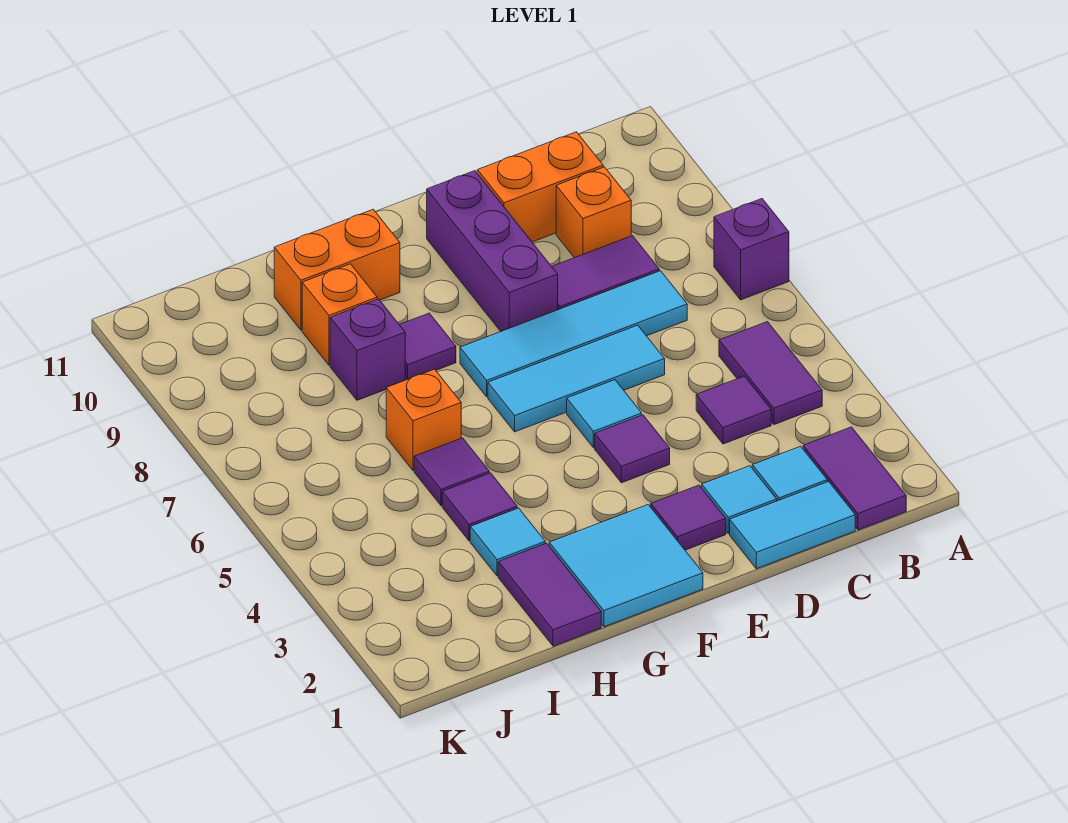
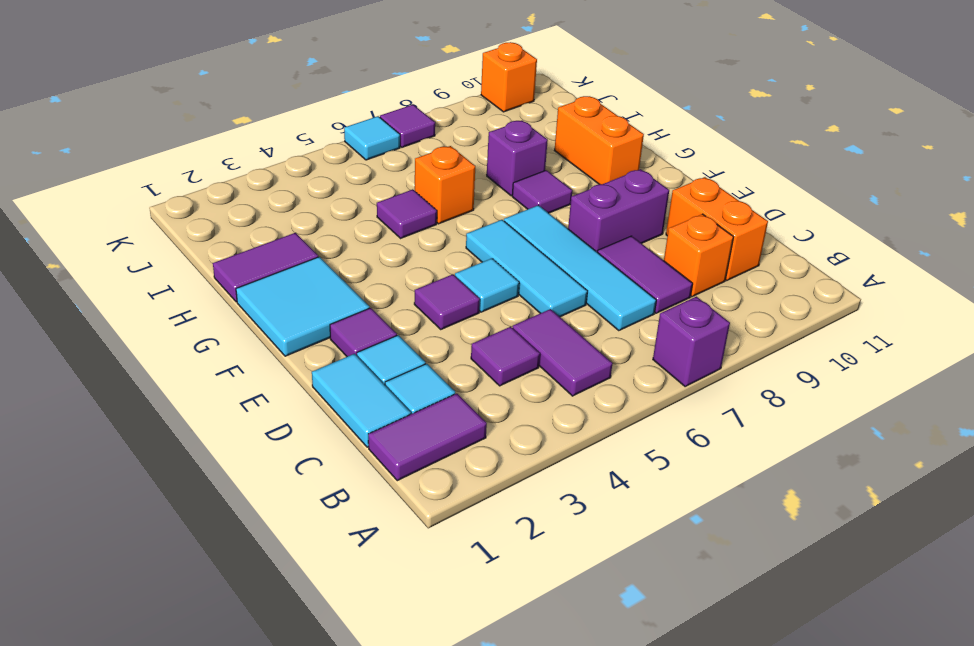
purple tile B4:B5 level 1 -> purple tile B5:C5 level 1
purple brick E8:E10 level 1 -> purple brick E8:E9 level 1
cyan tile H3 level 1 -> cyan tile K6 level 1
purple tile H4 level 1 -> purple tile K7 level 1
orange brick H9 level 1 -> orange brick K10 level 1

